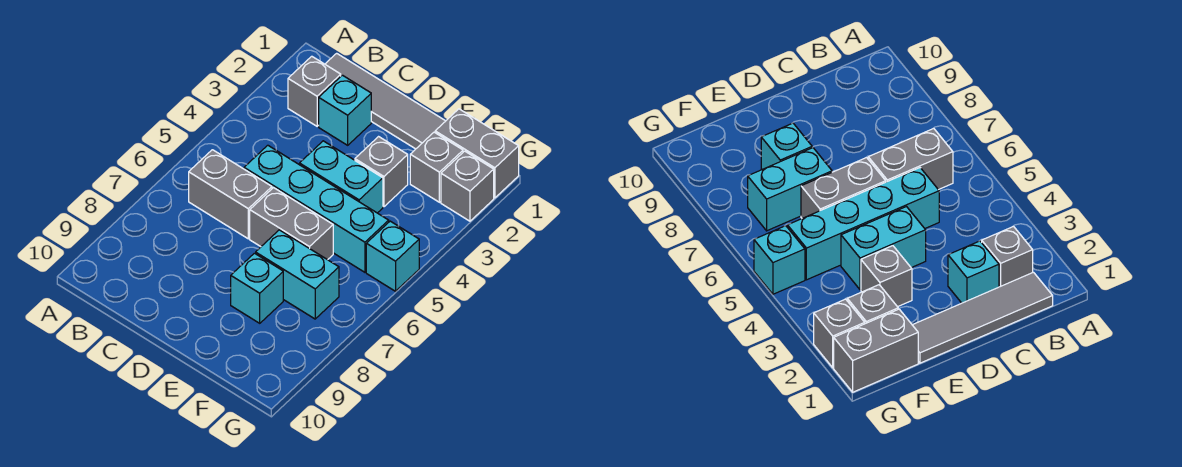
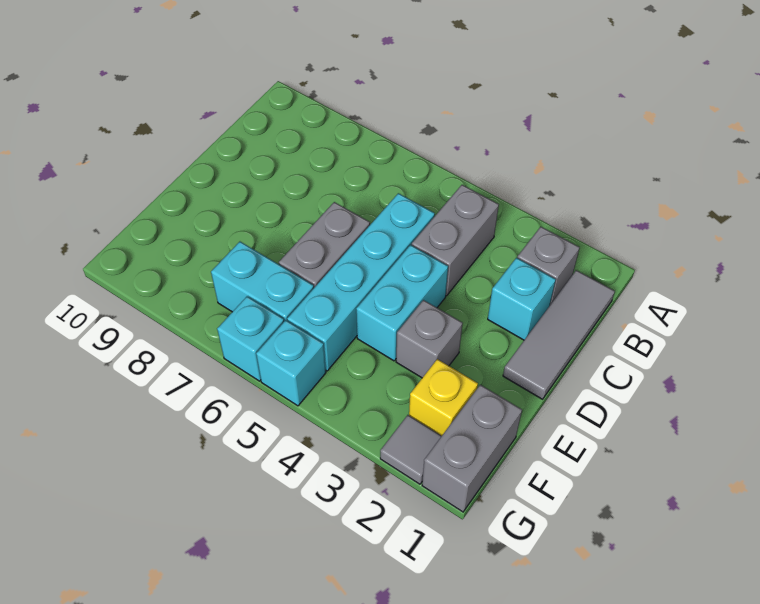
grey tile B1:E1 level 1 -> grey tile B1:D1 level 1
grey brick B6:C6 level 1 -> grey brick B4:C4 level 1
cyan brick E7:F7 level 1 -> cyan brick F6:F7 level 1
cyan brick E8 level 1 -> cyan brick G6 level 1
grey brick F2 level 1 -> yellow brick F2 level 1
grey brick G2 level 1 -> grey tile G2 level 1

